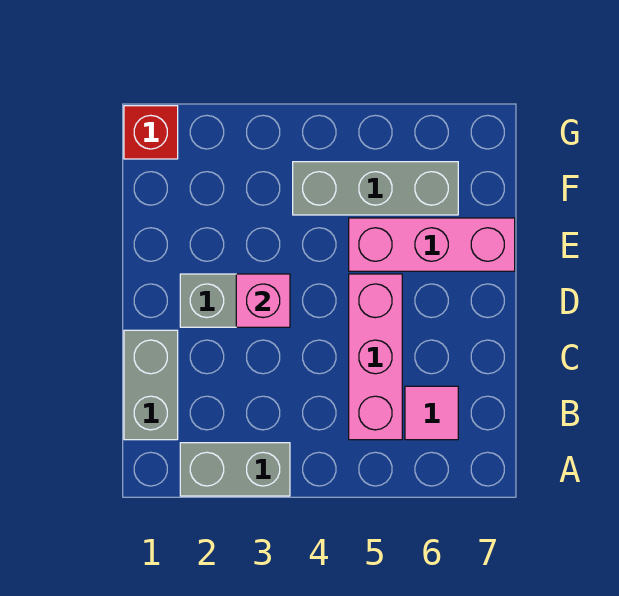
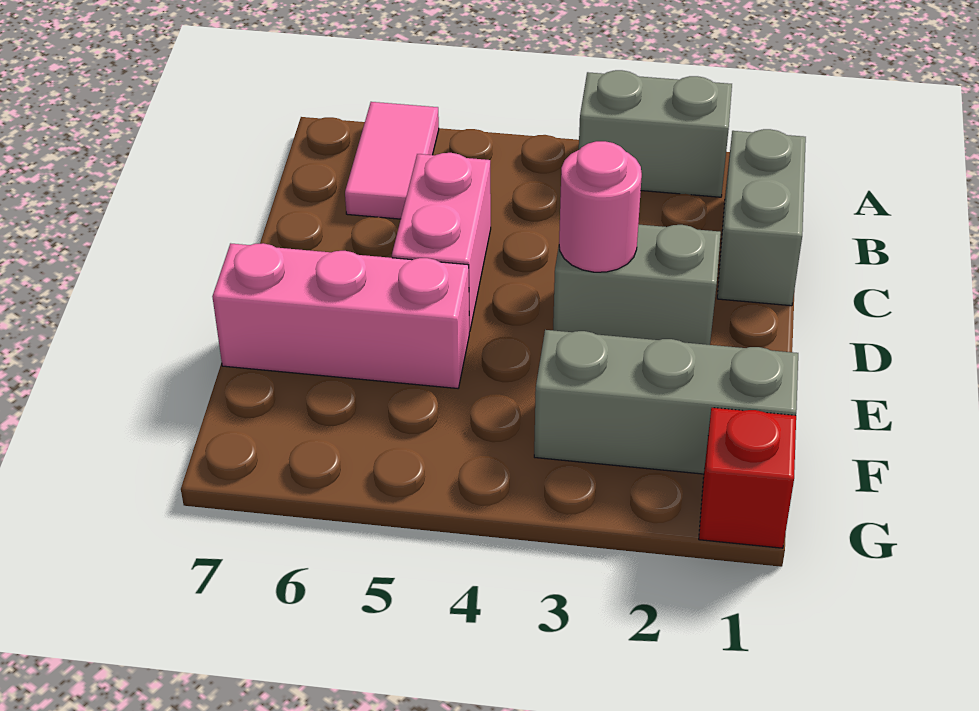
pink brick B5:D5 level 1 -> pink brick C5:D5 level 1
pink tile B6 level 1 -> pink tile A6:B6 level 1
pink brick D3 level 2 -> pink round brick D3 level 2
grey brick F4:F6 level 1 -> grey brick F1:F3 level 1

